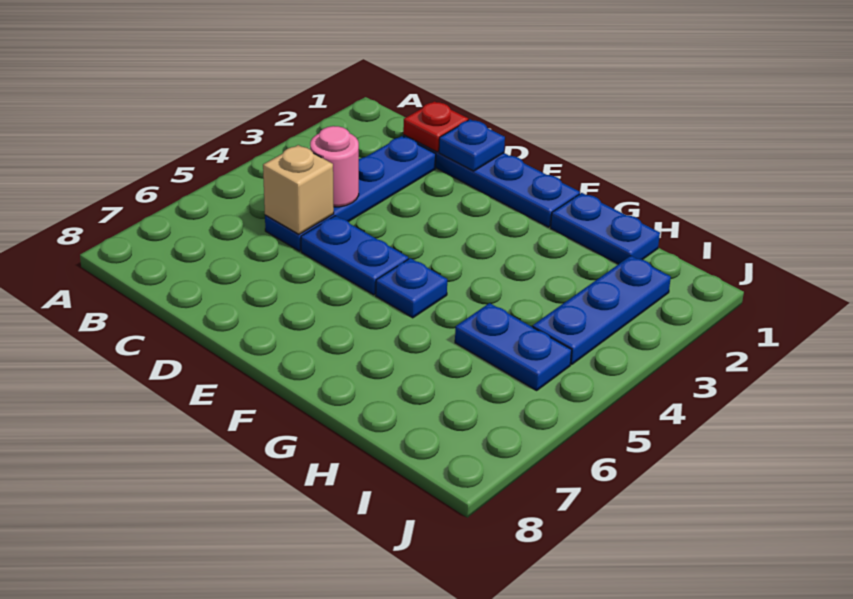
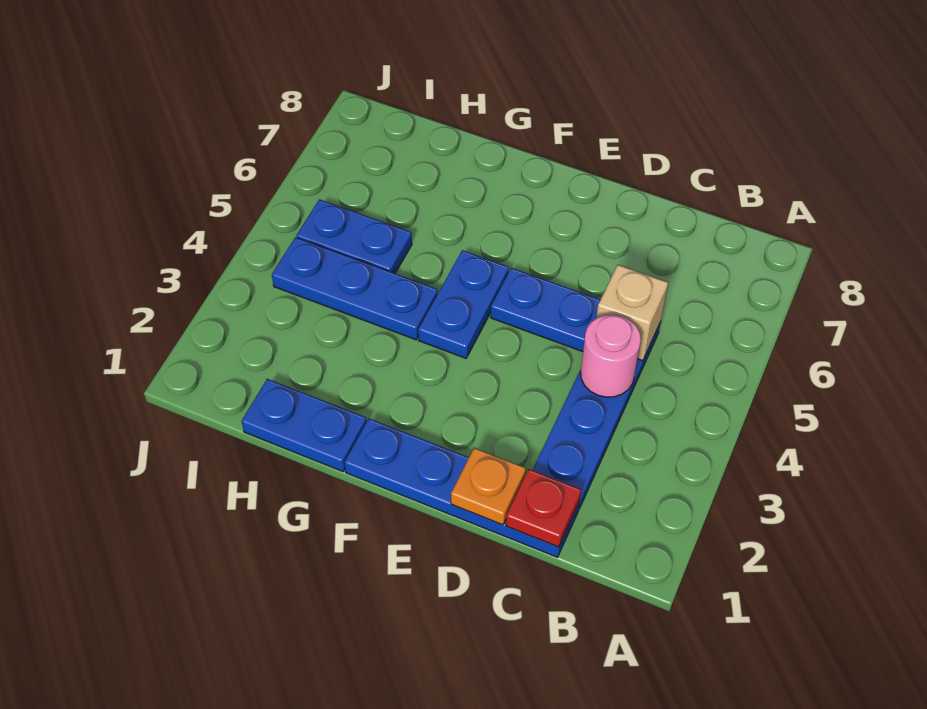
blue plate D1 level 2 -> orange plate D1 level 2
blue plate F5 level 1 -> blue plate F4:F5 level 1
blue plate I2:I4 level 1 -> blue plate G4:I4 level 1

